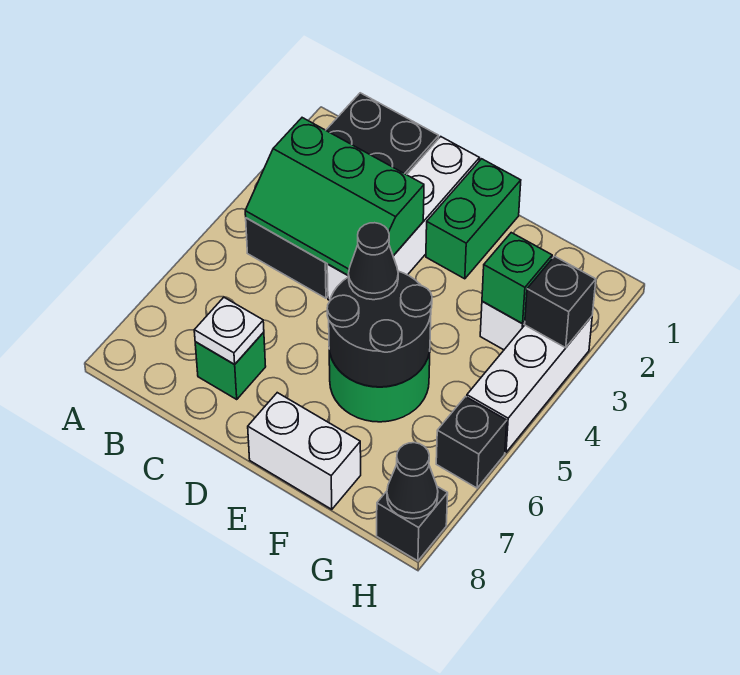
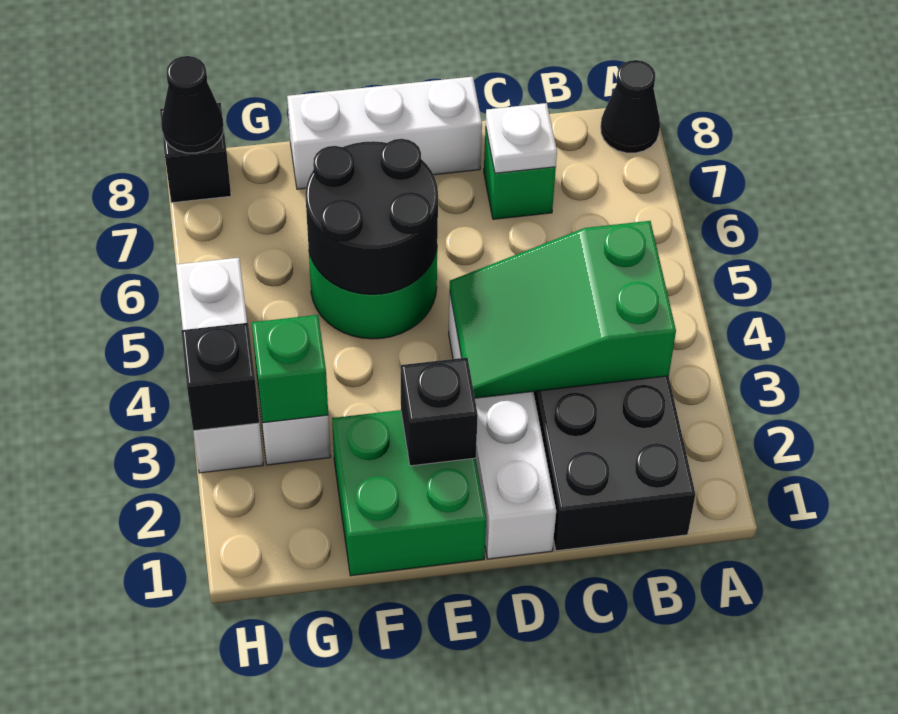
green slope B3:D4 level 2 top 3 -> green slope B3:D4 level 2 top B
green brick E1:E2 level 1 -> green brick E1:F2 level 1
black cone E5 level 3 -> black cone A8 level 1
white brick E8:F8 level 1 -> white brick D8:F8 level 1
black brick H6 level 1 -> black brick E2 level 2

